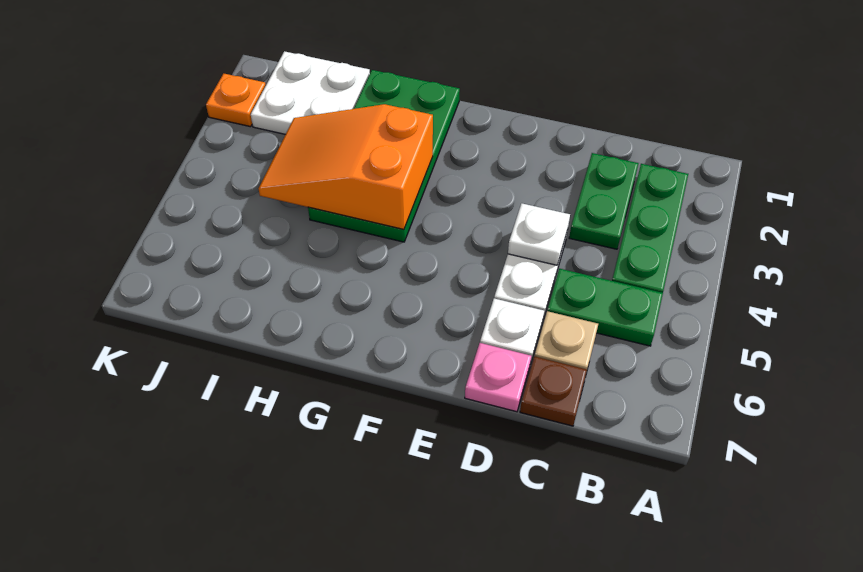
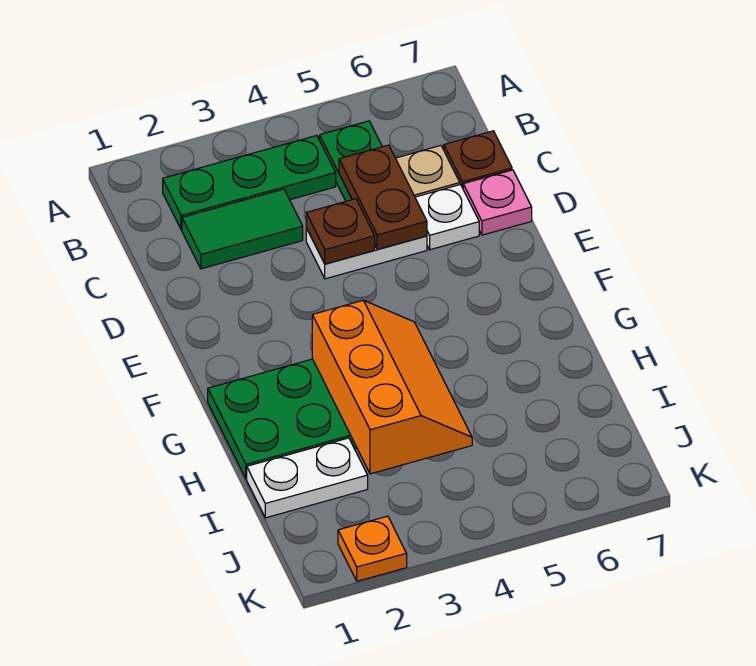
green plate C2:C3 level 1 -> green tile C2:C3 level 1
none -> brown plate C5:D5 level 2
white plate D4 level 2 -> brown plate D4 level 2
orange slope G3:I4 level 2 top G -> orange slope G3:I4 level 2 top 3
white plate I1:J2 level 1 -> white plate I1:I2 level 1

